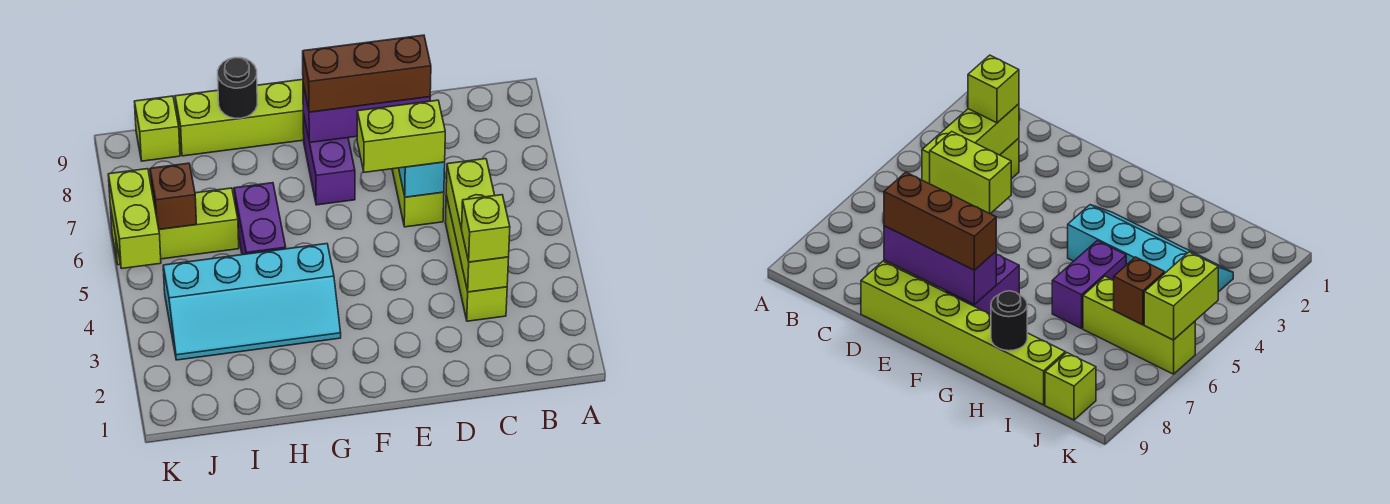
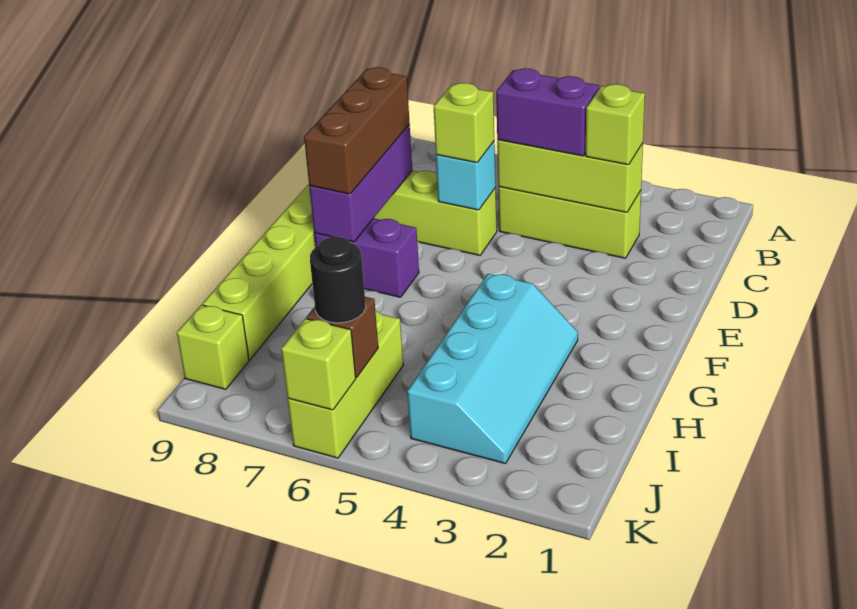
lime brick D6:E6 level 3 -> lime brick D6 level 3
purple brick H5:H6 level 1 -> purple brick C4:C5 level 3
black round brick H9 level 2 -> black round brick J6 level 3
lime brick K5:K6 level 2 -> lime brick K6 level 2

